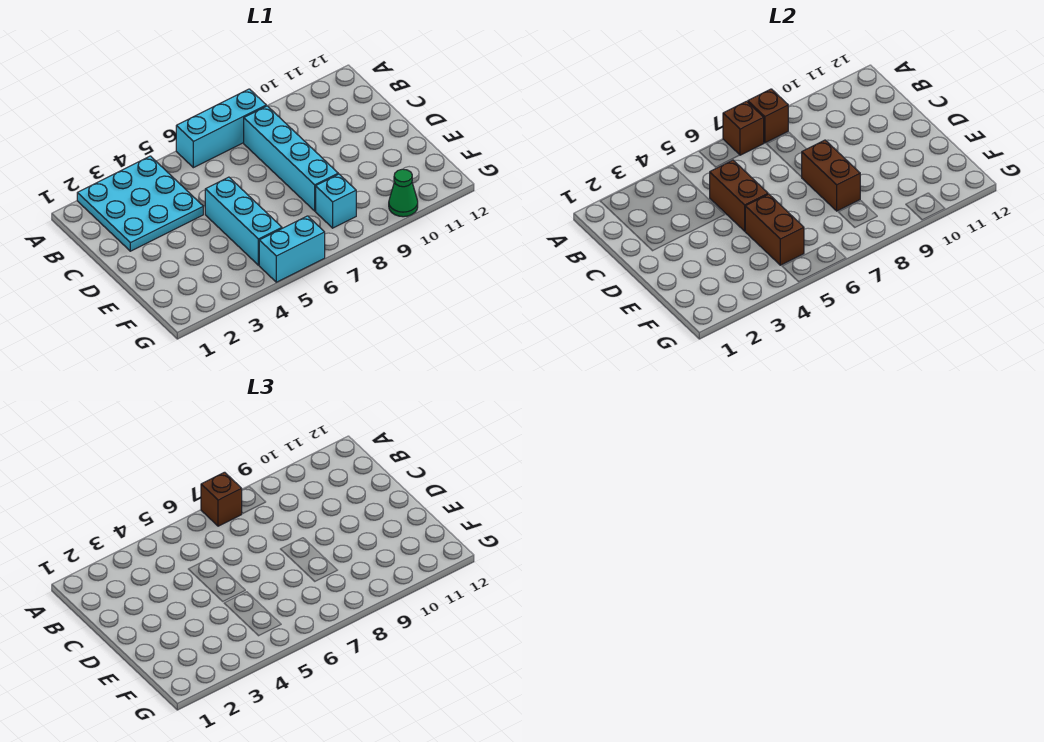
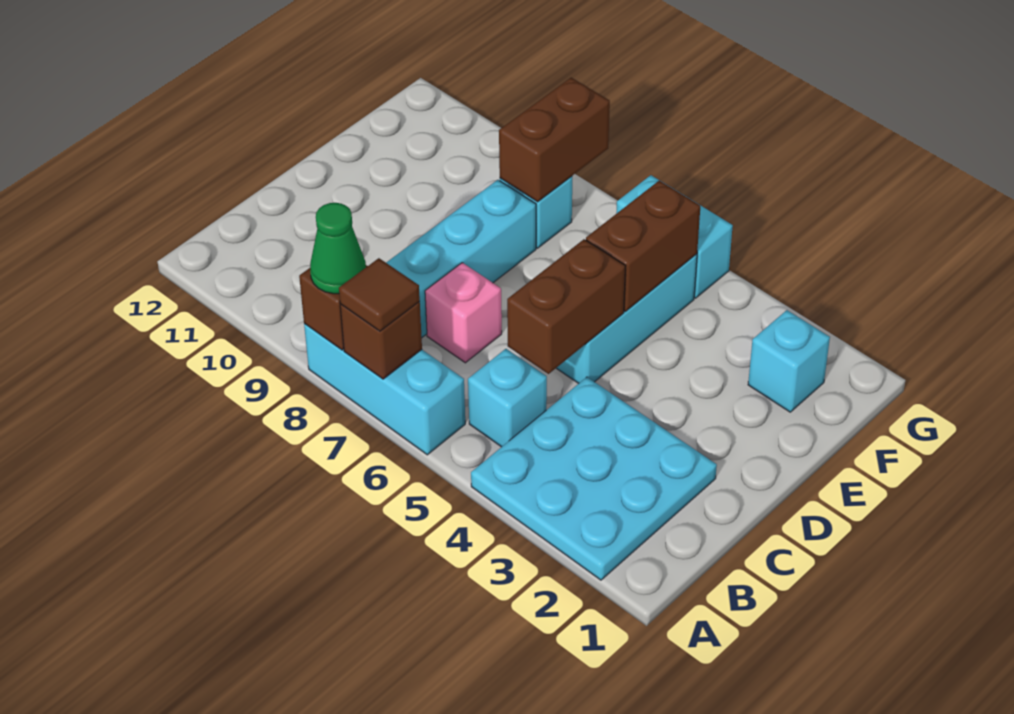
brown brick A7 level 3 -> brown tile A7 level 3
none -> cyan brick B5 level 1
none -> pink brick C7 level 1
brown brick D8:E8 level 2 -> brown brick F8:G8 level 2
none -> cyan brick F2 level 1
green cone G10 level 1 -> green cone A8 level 3

